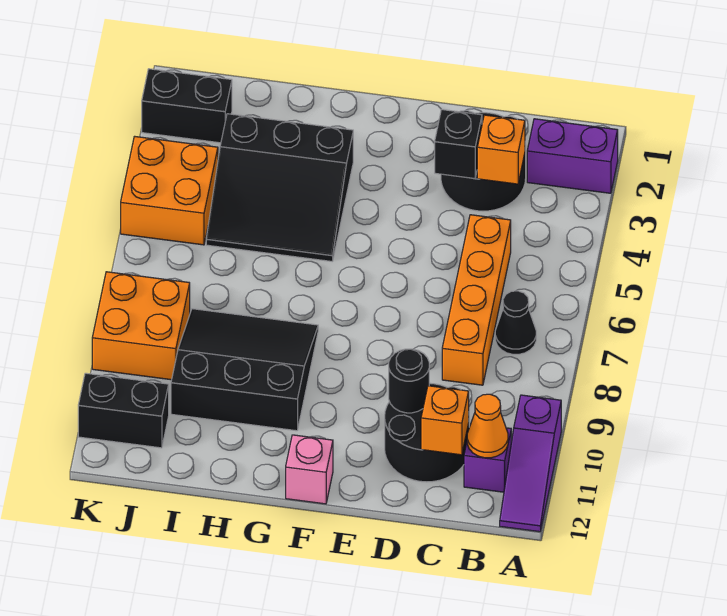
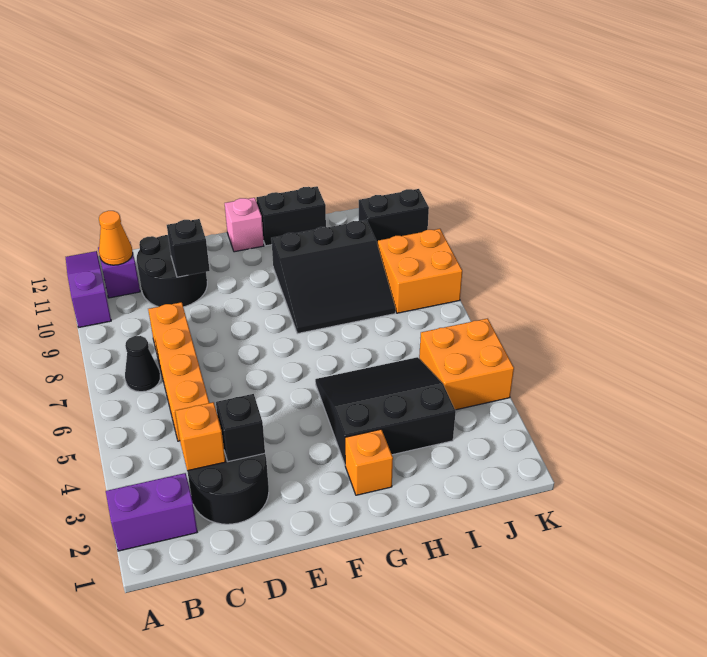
orange brick C11 level 2 -> orange brick G2 level 1
black round brick D10 level 2 -> black brick D10 level 2
black brick J2:K2 level 1 -> black brick G12:H12 level 1

